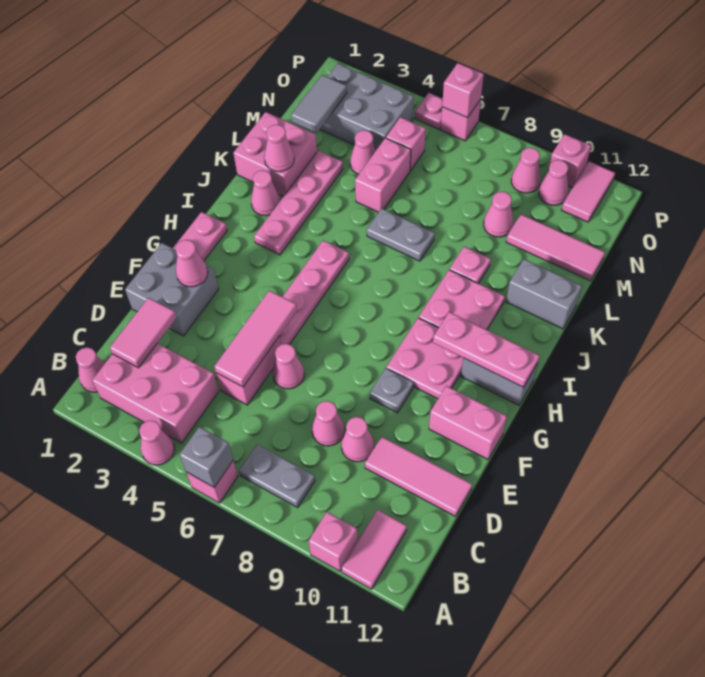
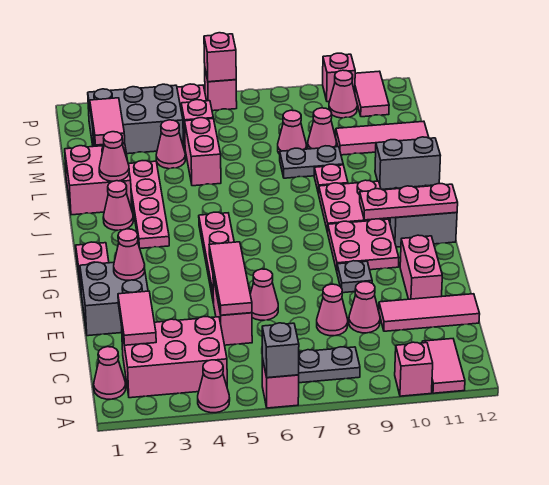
pink brick F11:F12 level 1 -> pink brick E11:F11 level 1
grey plate K6:K7 level 1 -> grey plate L8:L9 level 1
grey tile M2:N2 level 2 -> pink tile M2:N2 level 2
pink cone O9 level 1 -> pink cone M8 level 1

